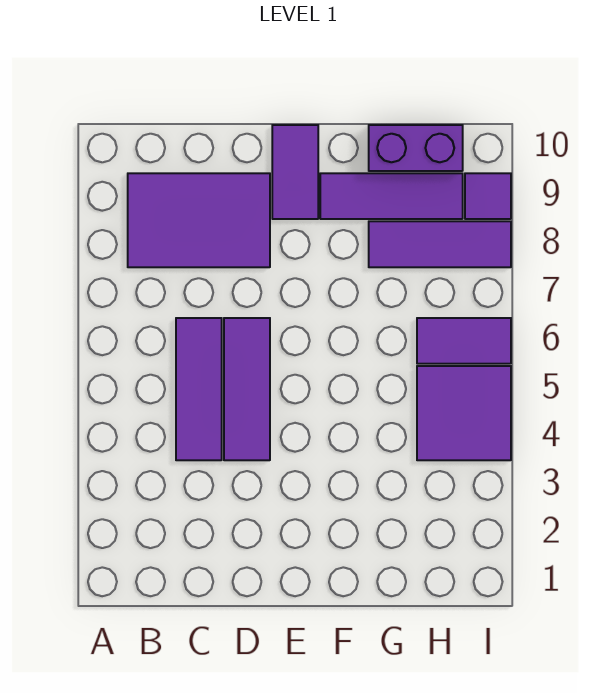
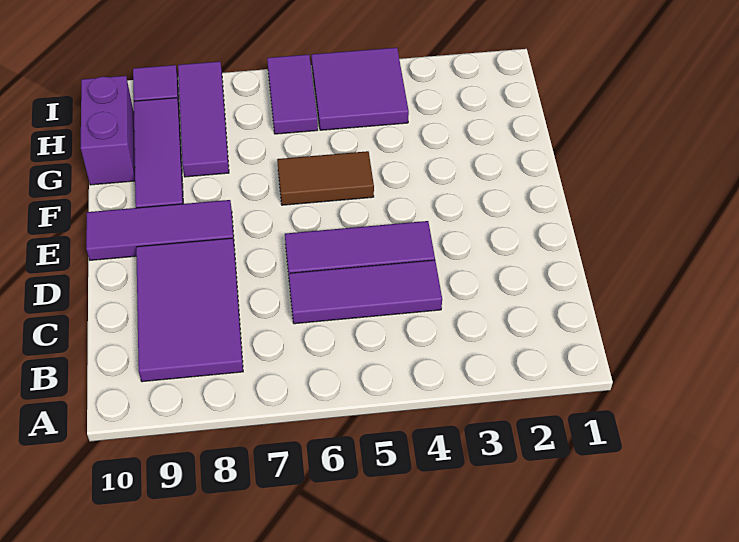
purple tile E9:E10 level 1 -> purple tile E8:E10 level 1
none -> brown tile F5:F6 level 1

